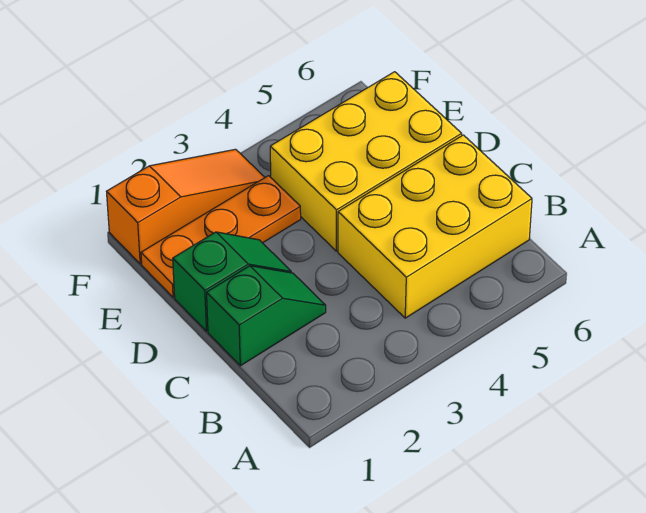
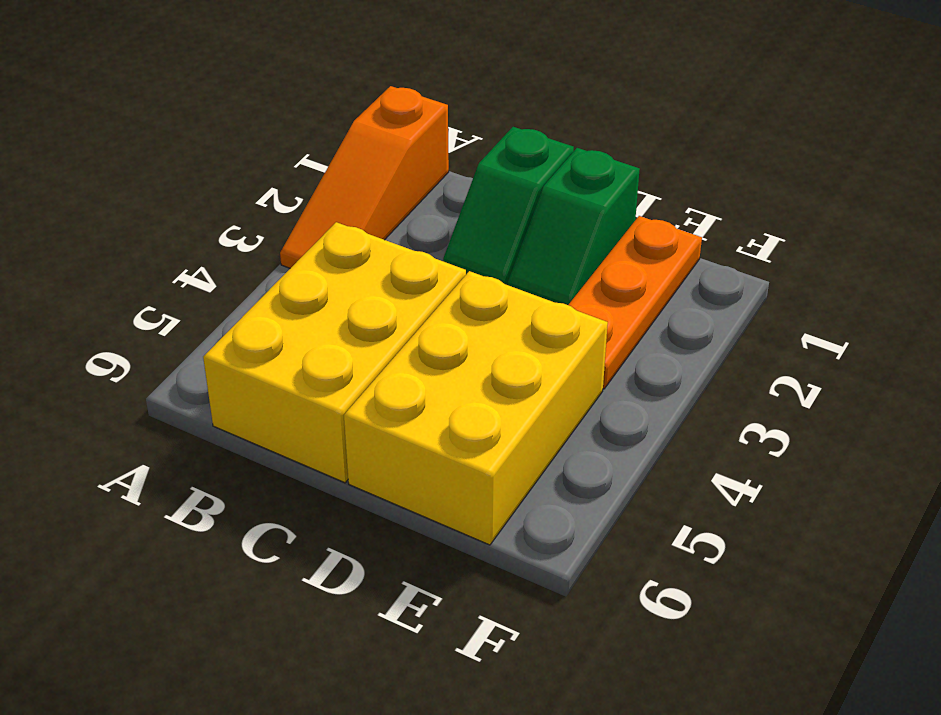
orange slope F1:F3 level 1 top 1 -> orange slope A1:A3 level 1 top 1

